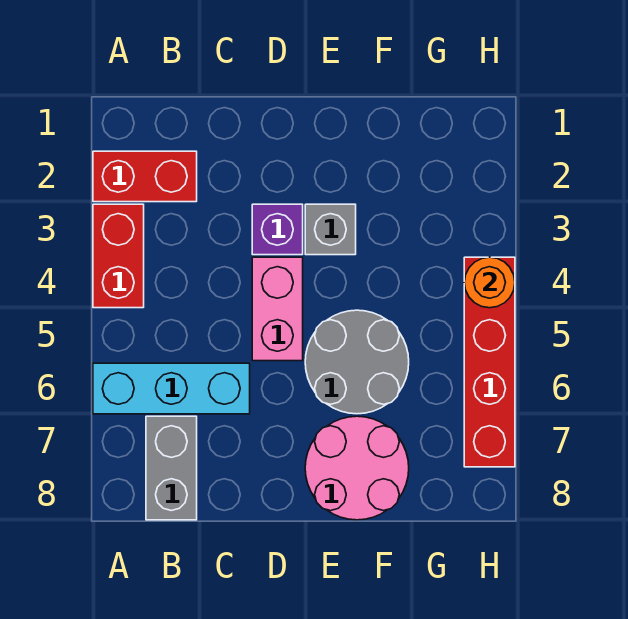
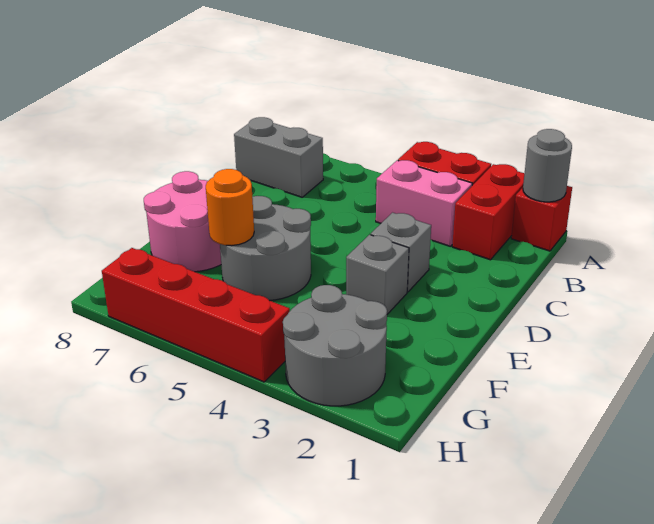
none -> red brick A1 level 1
none -> grey round brick A1 level 2
cyan brick A6:C6 level 1 -> none
purple brick D3 level 1 -> grey brick D3 level 1
pink brick D4:D5 level 1 -> pink brick B3:B4 level 1
none -> grey round brick G2:H3 level 1
orange round brick H4 level 2 -> orange round brick F6 level 2

